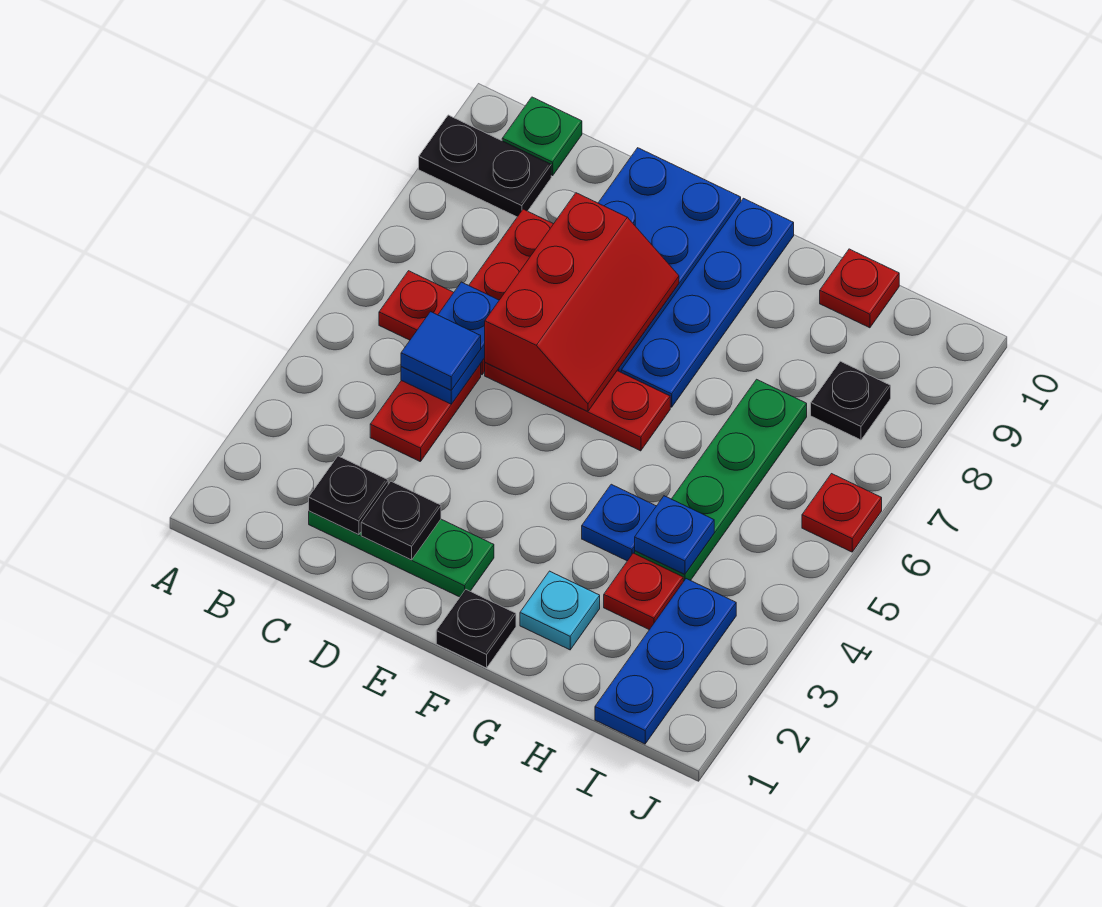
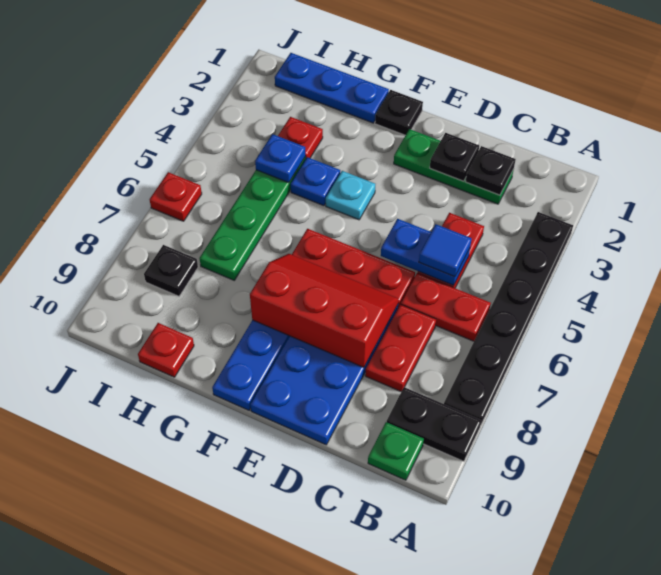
none -> black plate A3:A8 level 1
blue plate C5:C6 level 2 -> blue plate C5:D5 level 2
red slope D6:E8 level 2 top D -> red slope D7:F8 level 2 top 8
cyan plate G2 level 1 -> cyan plate F4 level 1
blue plate I1:I3 level 1 -> blue plate G1:I1 level 1

